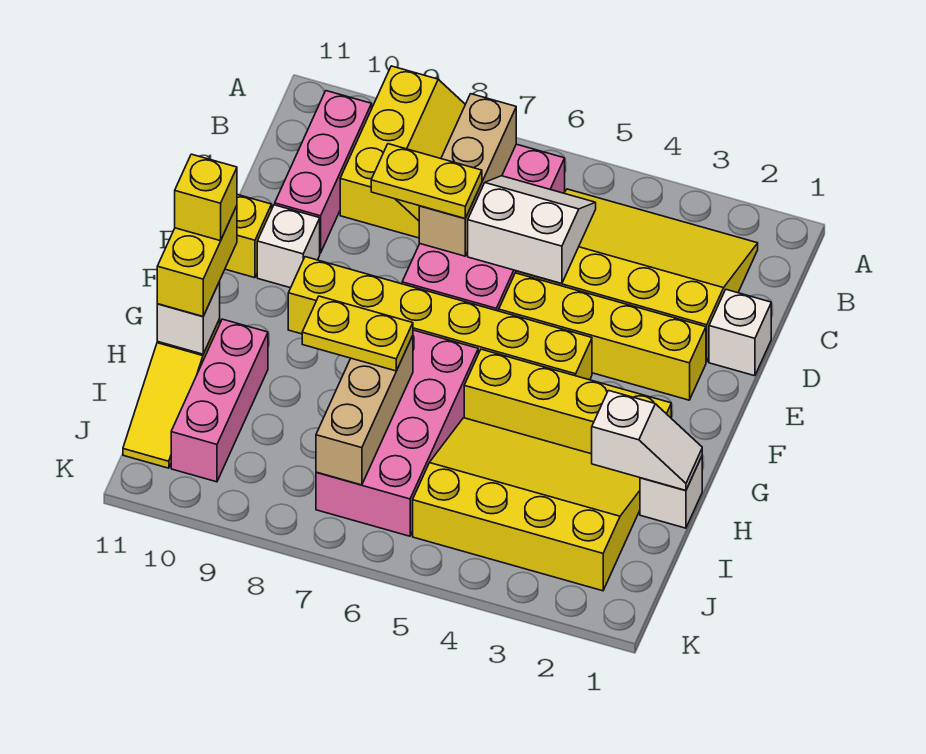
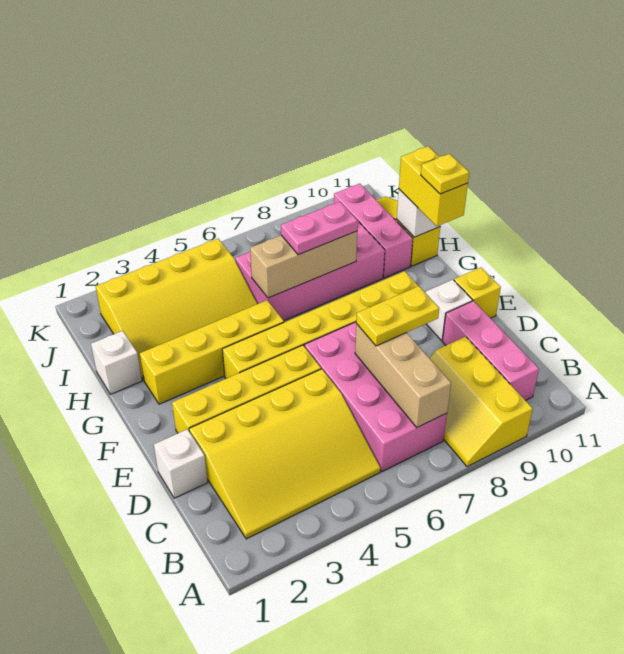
white slope C5:D6 level 2 top D -> none
pink brick G6:J7 level 1 -> pink brick H6:I9 level 1
yellow brick G11 level 4 -> yellow plate G11 level 4
white slope H1:H2 level 2 top 2 -> none
tan brick H7:J7 level 2 -> tan brick H6:H8 level 2
yellow plate H7:H8 level 3 -> pink plate H7:H8 level 3

